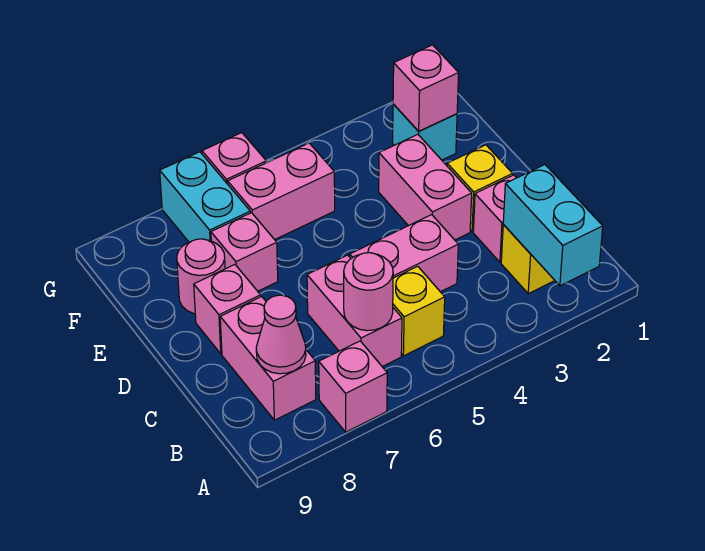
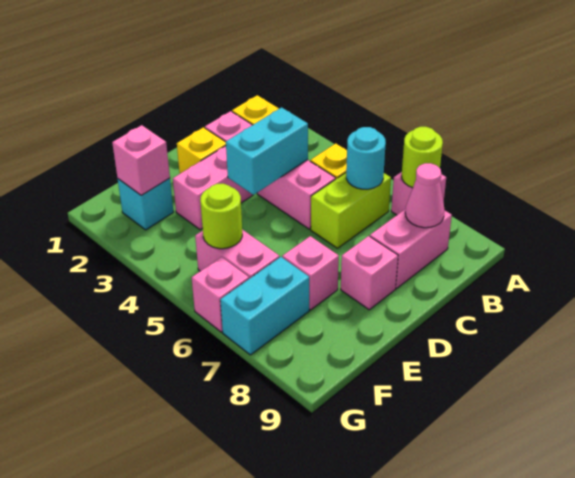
cyan brick A2:B2 level 2 -> cyan brick C4:D4 level 2
none -> lime round brick A7 level 2
pink brick B6:C6 level 1 -> lime brick B6:C6 level 1
pink round brick B6 level 2 -> cyan round brick B6 level 2
pink round brick E8 level 1 -> none
none -> lime round brick F5 level 2

